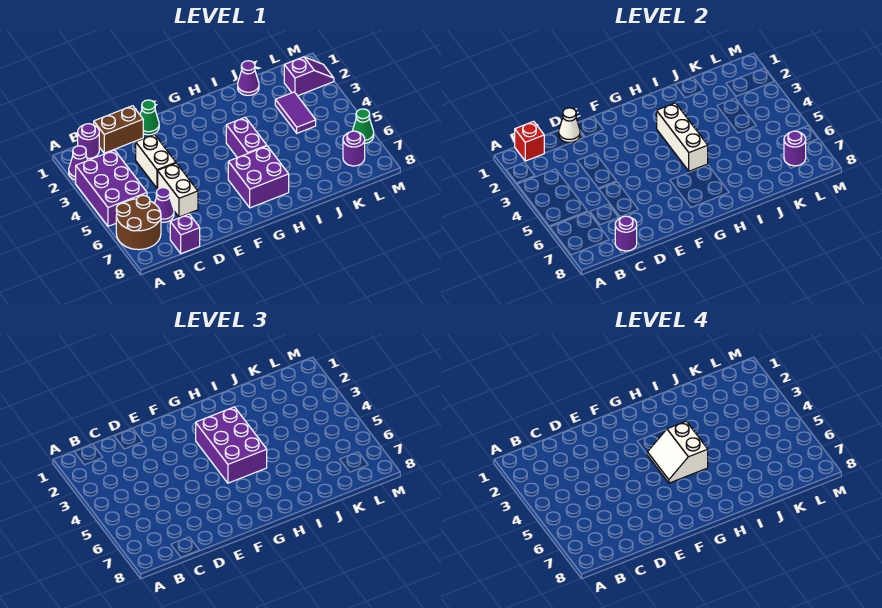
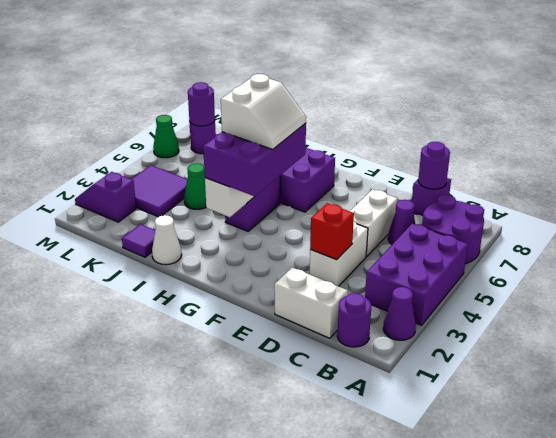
brown round brick A6:B7 level 1 -> purple round brick A6:B7 level 1
red brick B1 level 2 -> red brick D3 level 2
brown brick C1:D1 level 1 -> white brick C1:D1 level 1
white cone D1 level 2 -> white cone I1 level 1
green cone E1 level 1 -> green cone J4 level 1
purple cone J1 level 1 -> purple tile J1 level 1
purple tile K3:K4 level 1 -> purple tile K3:L4 level 1

